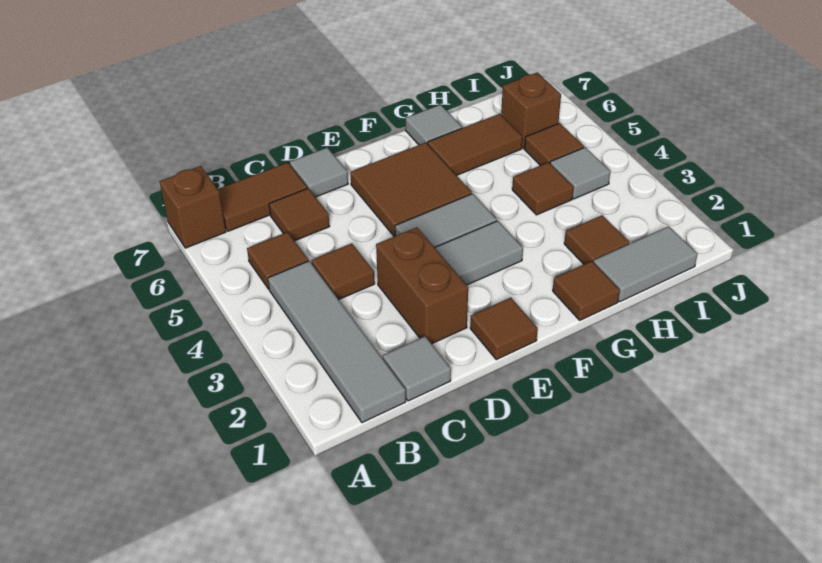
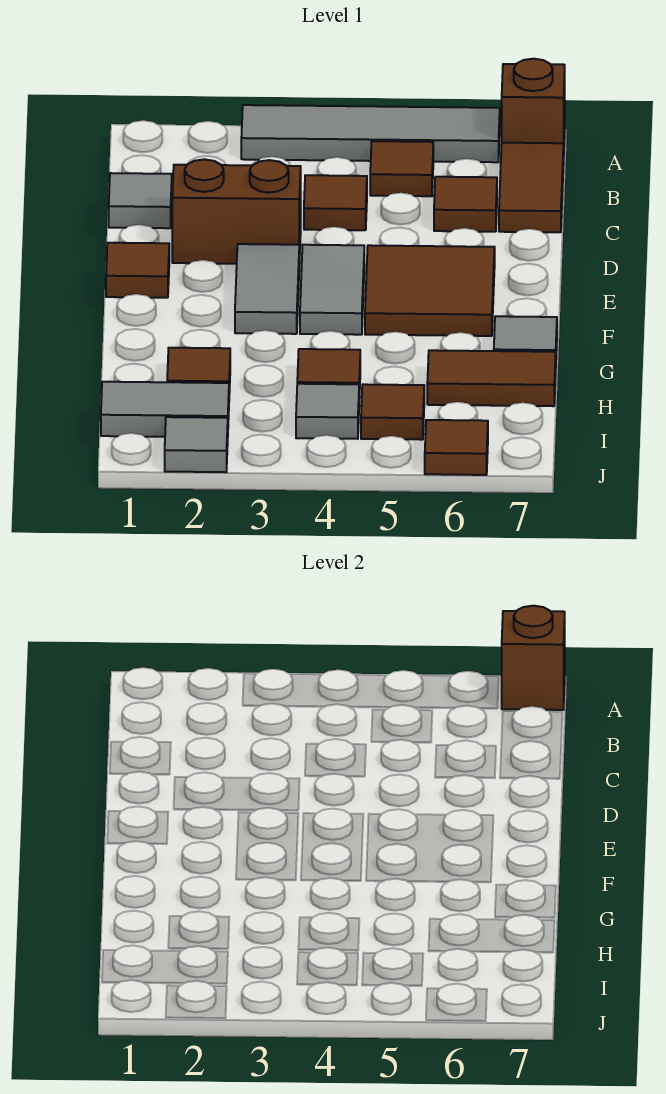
grey tile B1:B4 level 1 -> grey tile A3:A6 level 1
grey tile D7 level 1 -> grey tile J2 level 1
brown tile G1 level 1 -> brown tile J6 level 1
brown tile G6:H6 level 1 -> brown tile H6:H7 level 1
grey tile H1:I1 level 1 -> grey tile I1:I2 level 1
brown brick I6 level 1 -> brown brick A7 level 2

